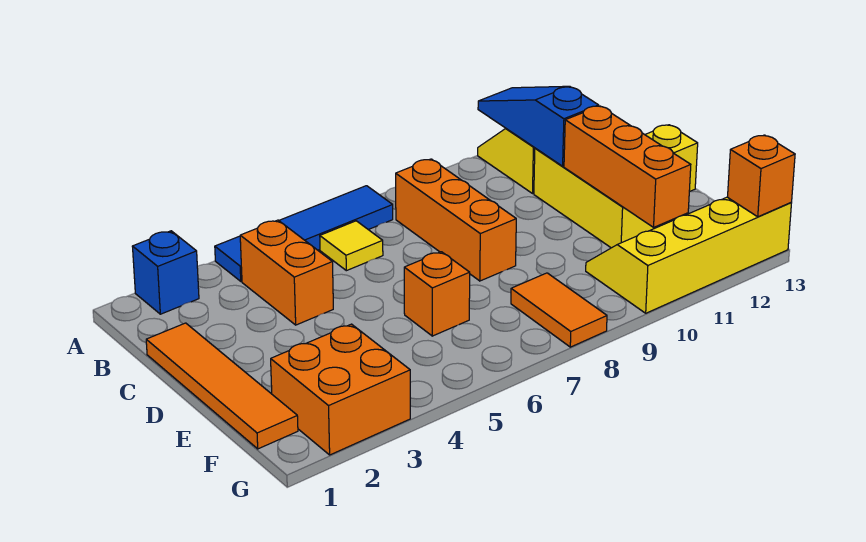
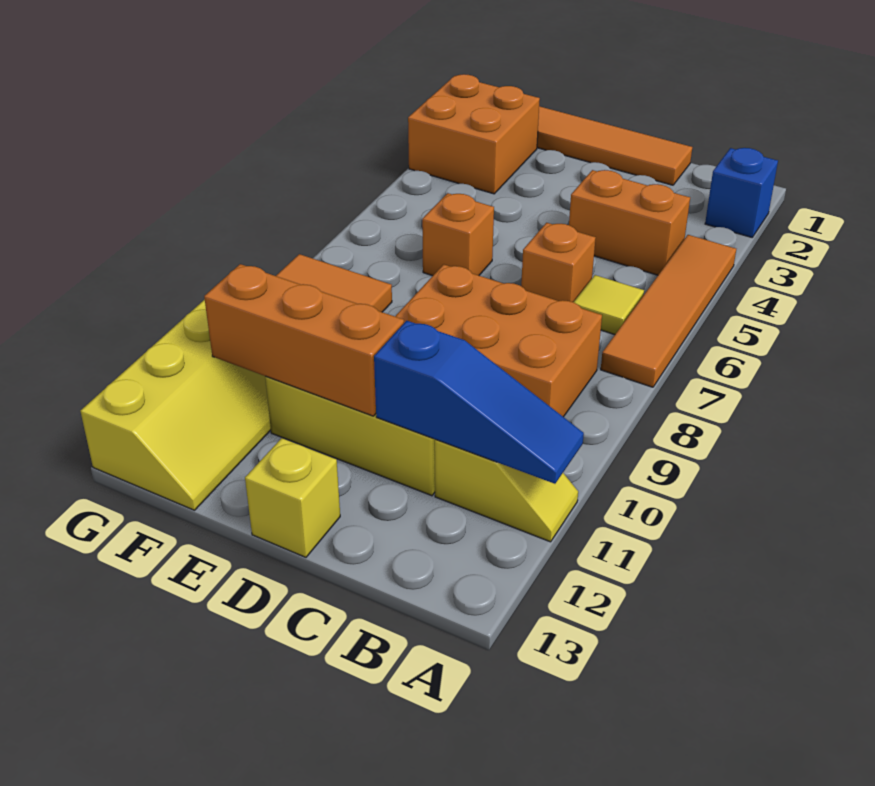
blue tile A4:A7 level 1 -> orange tile A4:A7 level 1
orange brick B8:D8 level 1 -> orange brick B8:D9 level 1
orange brick G13 level 2 -> orange brick C6 level 1

